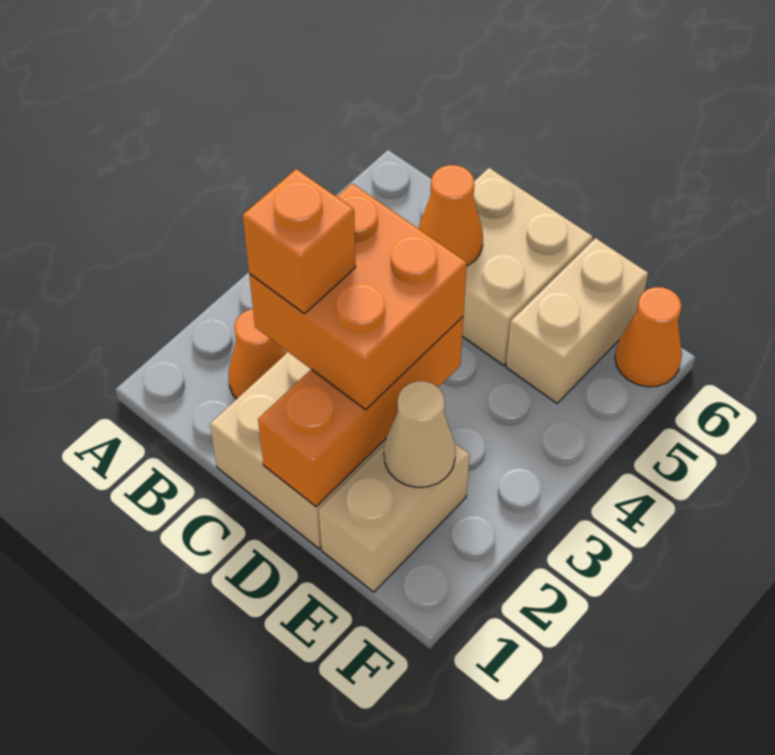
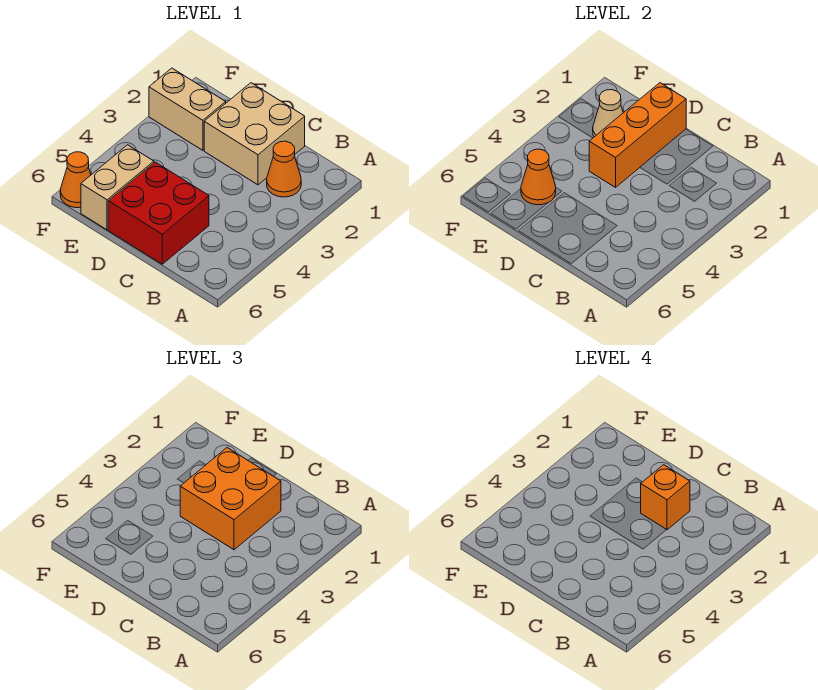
tan brick C5:D6 level 1 -> red brick C5:D6 level 1
orange cone C5 level 2 -> orange cone E5 level 2
tan brick E1:E2 level 1 -> tan brick E2:F2 level 1

